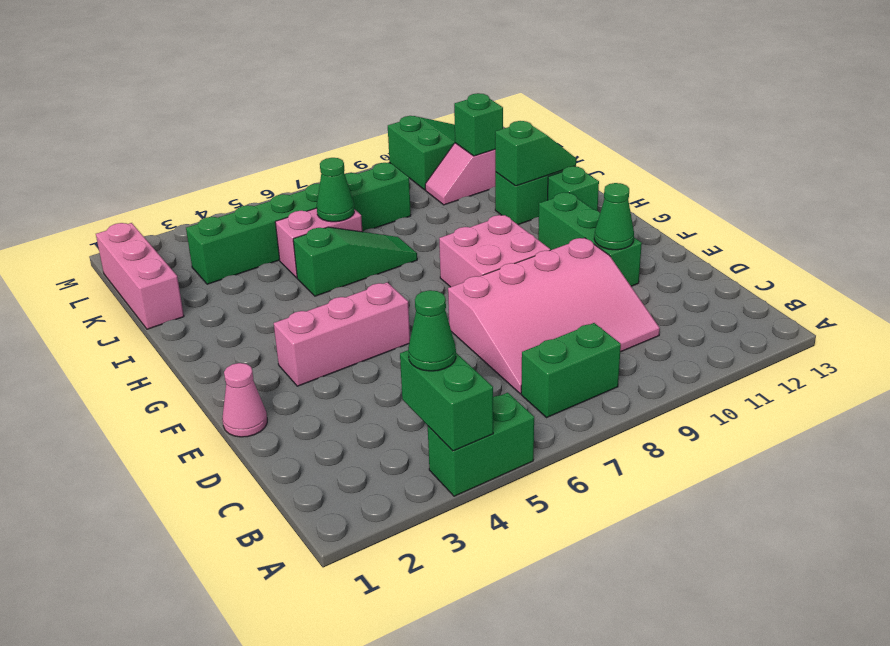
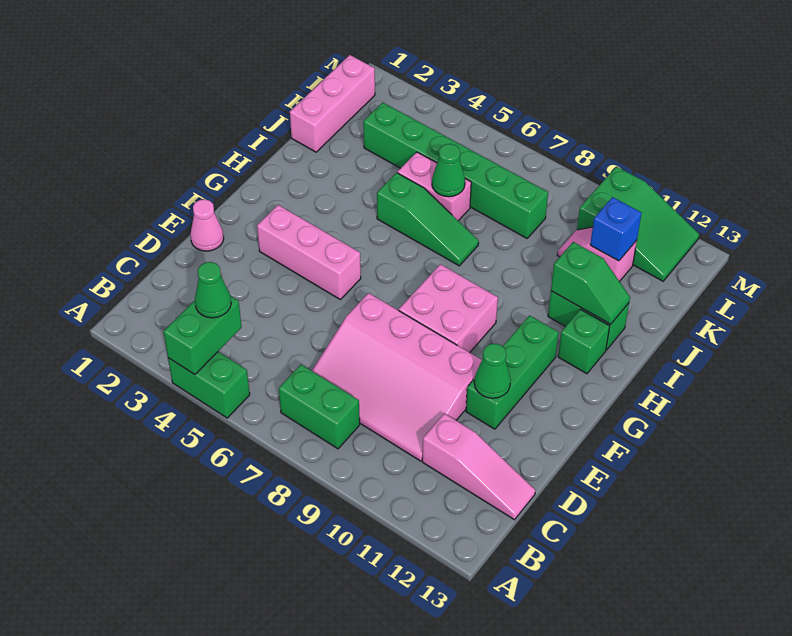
none -> pink slope C11:C13 level 1 top 11
green brick K11 level 2 -> blue brick K11 level 2

